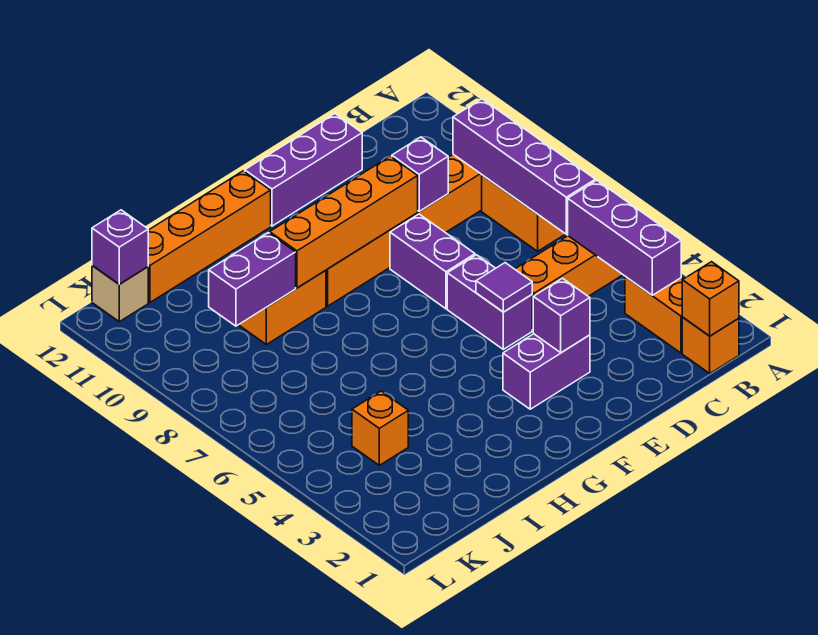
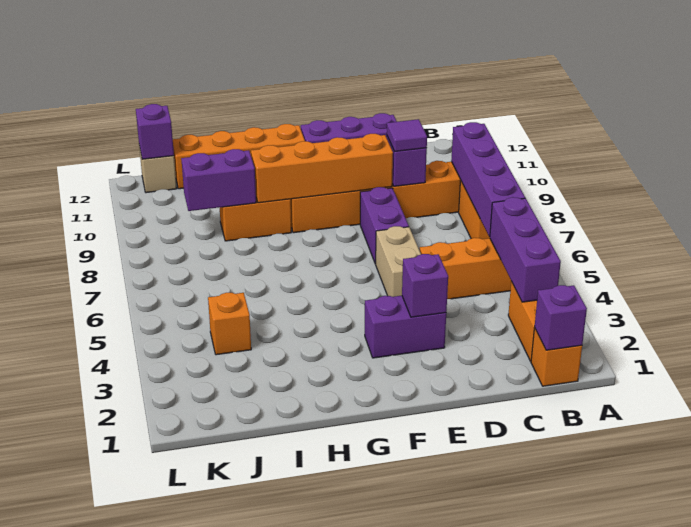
orange brick B1 level 2 -> purple brick B1 level 2
purple brick E5:E6 level 1 -> tan brick E5:E6 level 1
purple tile E5 level 2 -> purple tile D9 level 3

